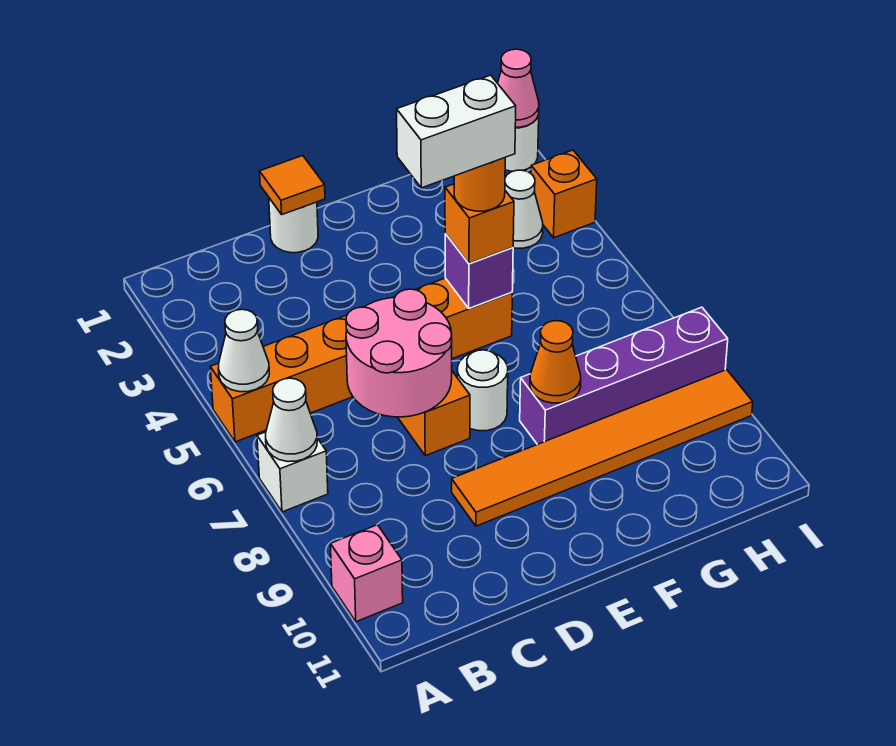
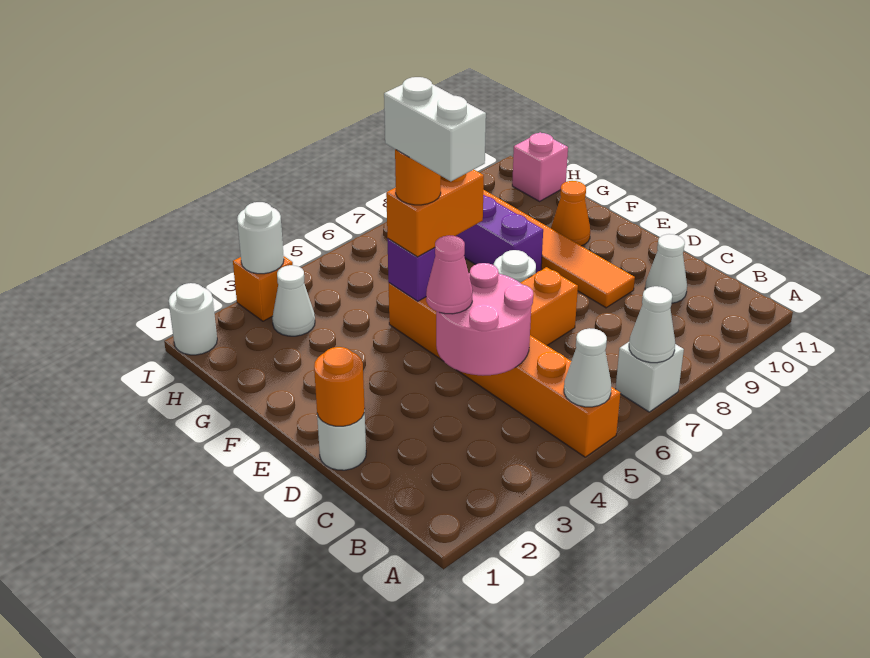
pink brick A10 level 1 -> pink brick H11 level 1
pink round brick C6:D7 level 2 -> pink round brick C4:D5 level 2
none -> white cone C10 level 1
orange tile D1 level 2 -> orange round brick D1 level 2
orange brick F5 level 3 -> orange brick F5:F6 level 3
orange cone F8 level 2 -> orange cone F10 level 1
pink cone I1 level 2 -> pink cone D4 level 3
none -> white round brick I3 level 2

